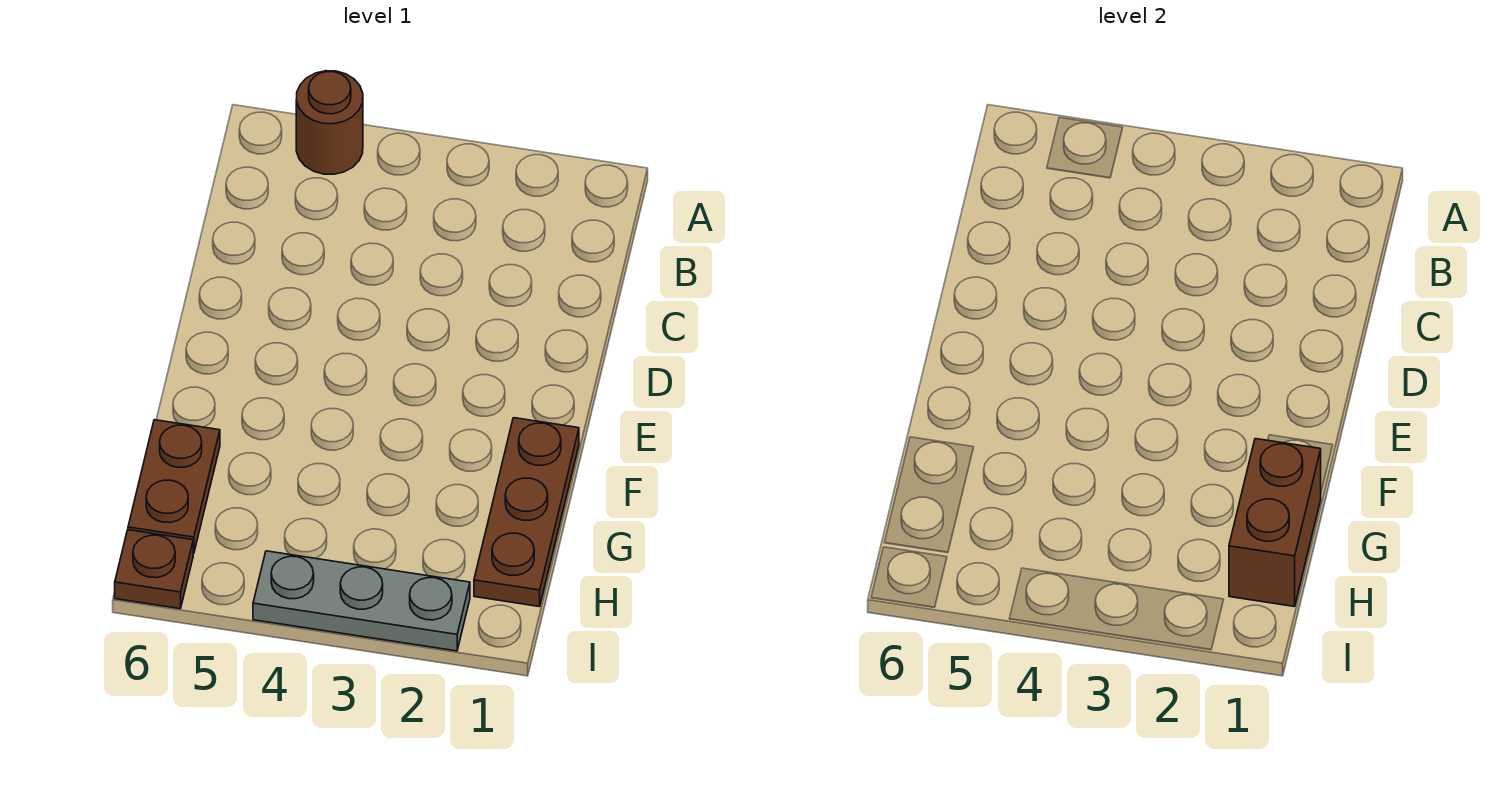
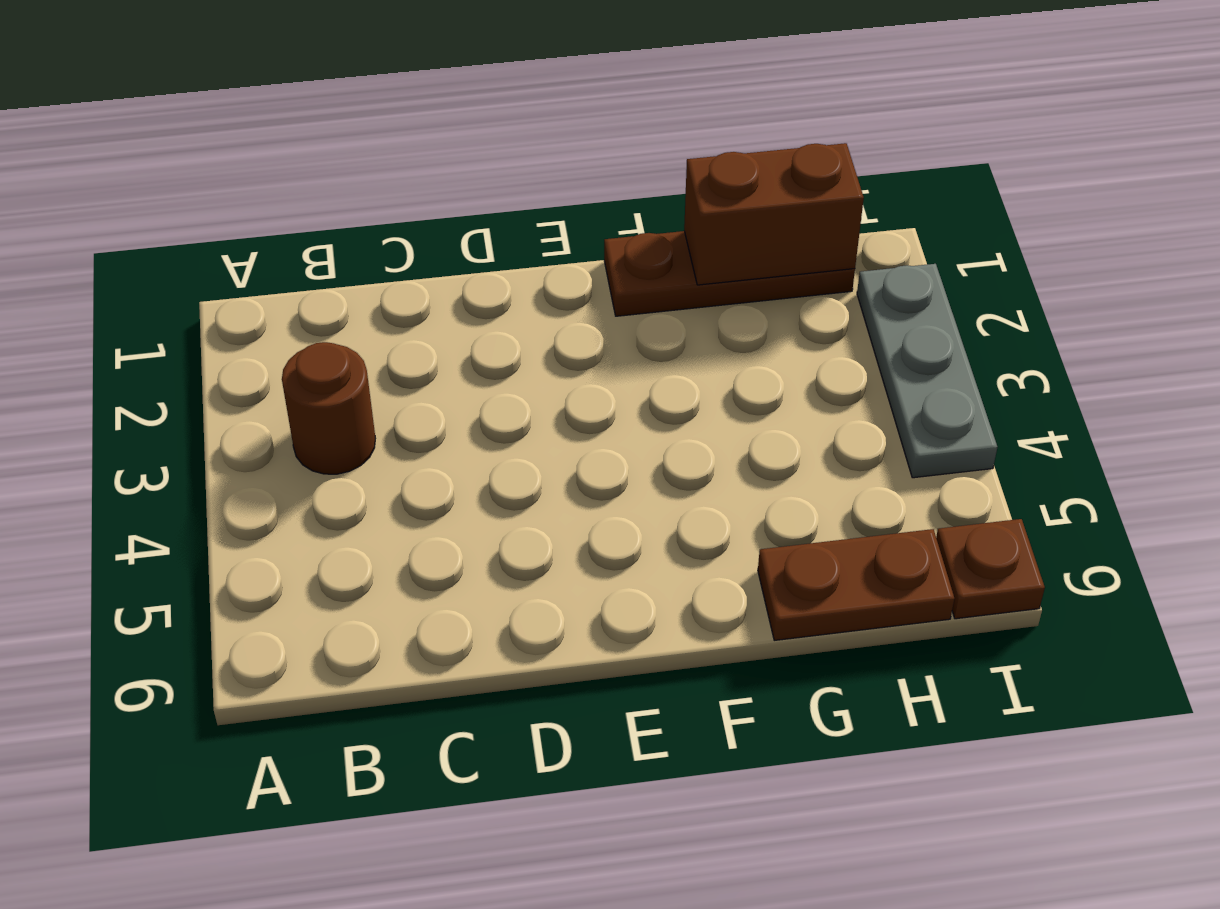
brown round brick A5 level 1 -> brown round brick B3 level 1

